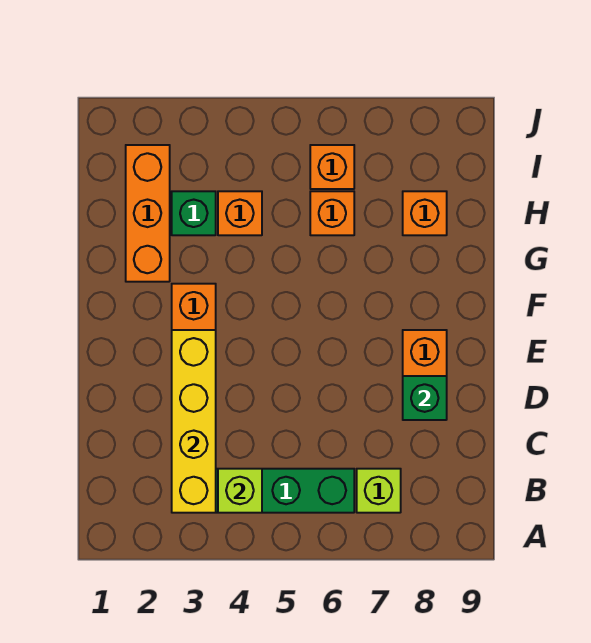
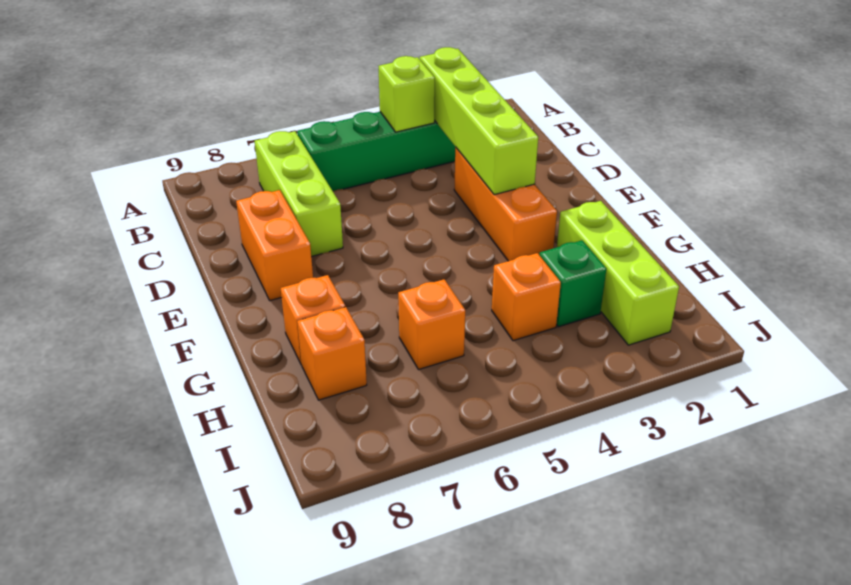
yellow brick B3:E3 level 2 -> lime brick B3:E3 level 2
lime brick B7 level 1 -> lime brick B7:D7 level 1
green brick D8 level 2 -> none
orange brick G2:I2 level 1 -> lime brick G2:I2 level 1
orange brick I6 level 1 -> orange brick G8 level 1

